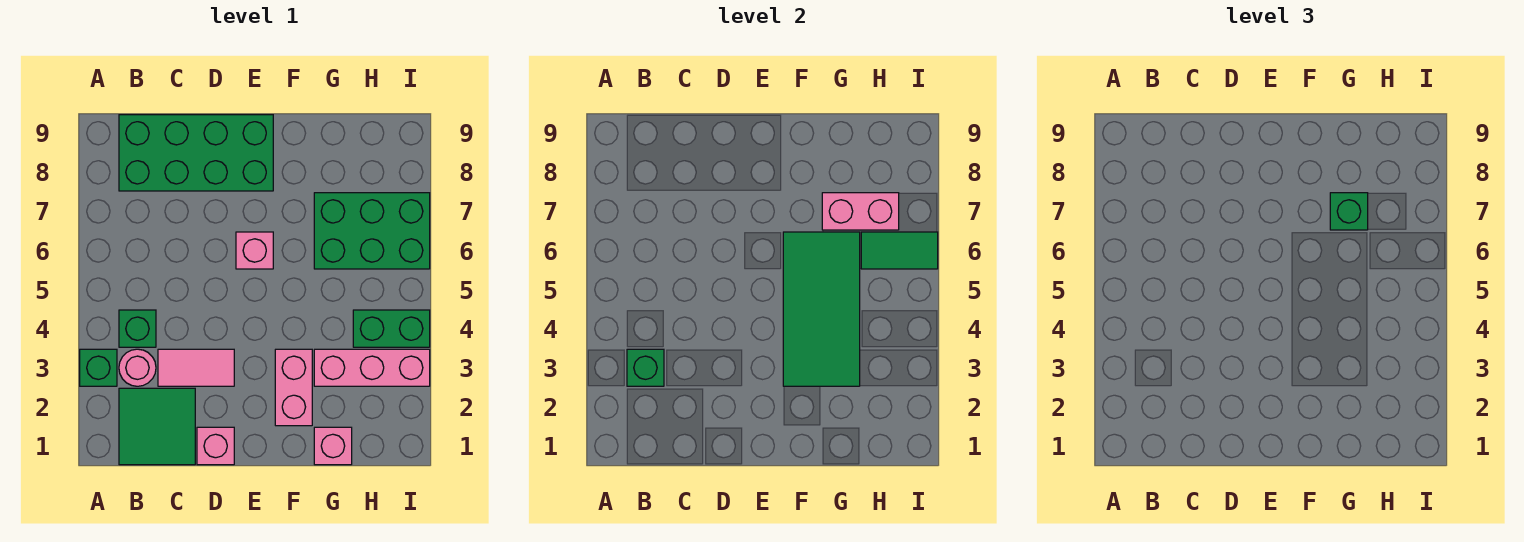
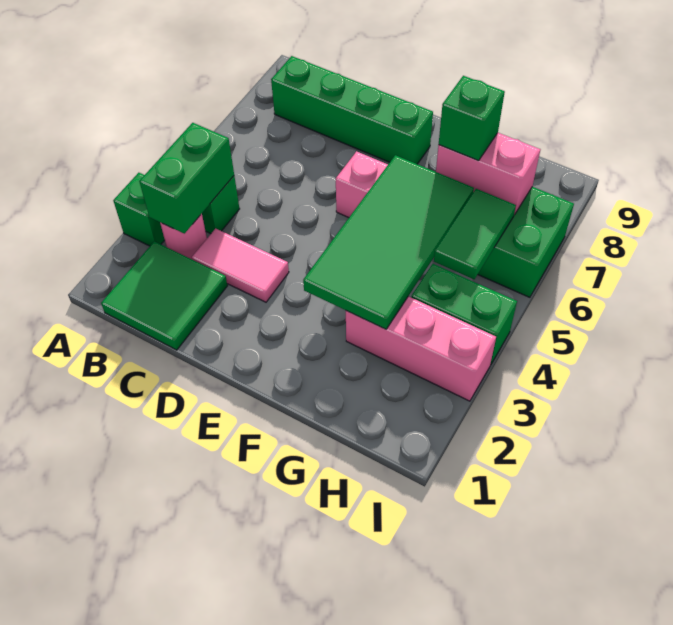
green brick B3 level 2 -> green brick B3:B4 level 2
green brick B8:E9 level 1 -> green brick B8:E8 level 1
pink brick D1 level 1 -> none
pink brick F2:F3 level 1 -> none
pink brick G1 level 1 -> none
green tile H6:I6 level 2 -> green tile H5:H6 level 2

